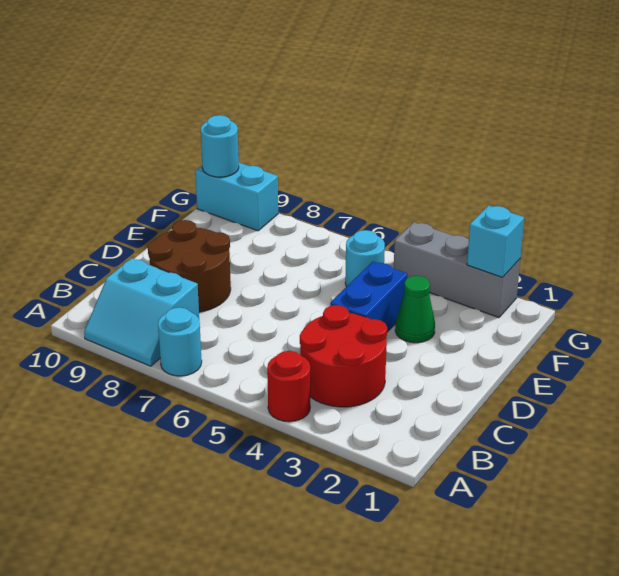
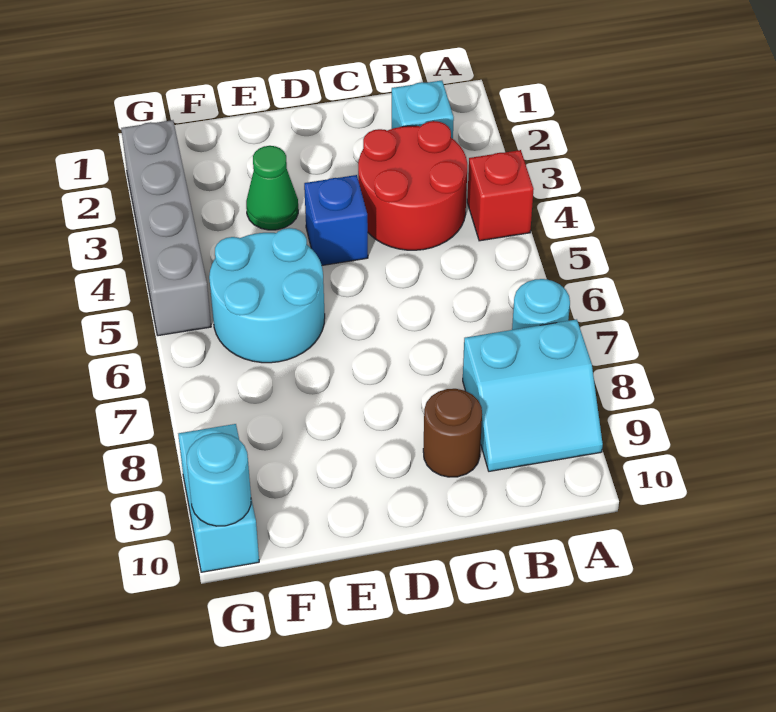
red round brick A4 level 1 -> red brick A4 level 1
cyan slope A8:B9 level 1 top B -> cyan slope A8:B9 level 1 top 8
brown round brick C8:D9 level 1 -> brown round brick C9 level 1
blue brick D4:E4 level 1 -> blue brick D4 level 1
cyan round brick F5 level 1 -> cyan round brick E5:F6 level 1
grey brick G2:G4 level 1 -> grey brick G2:G5 level 1
cyan brick G2 level 2 -> cyan brick B2 level 1

